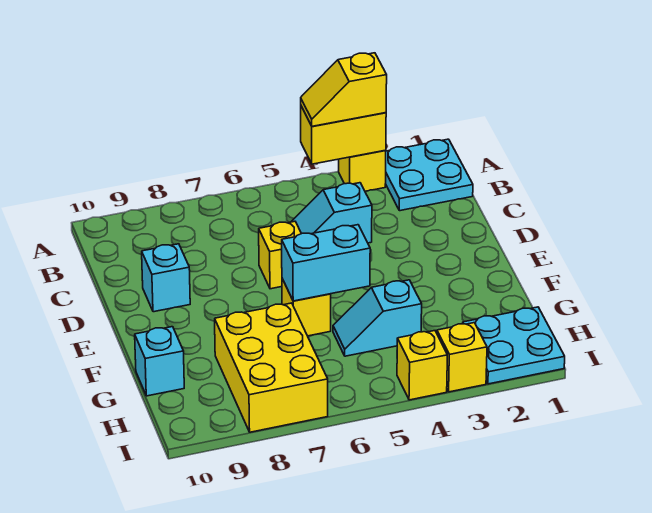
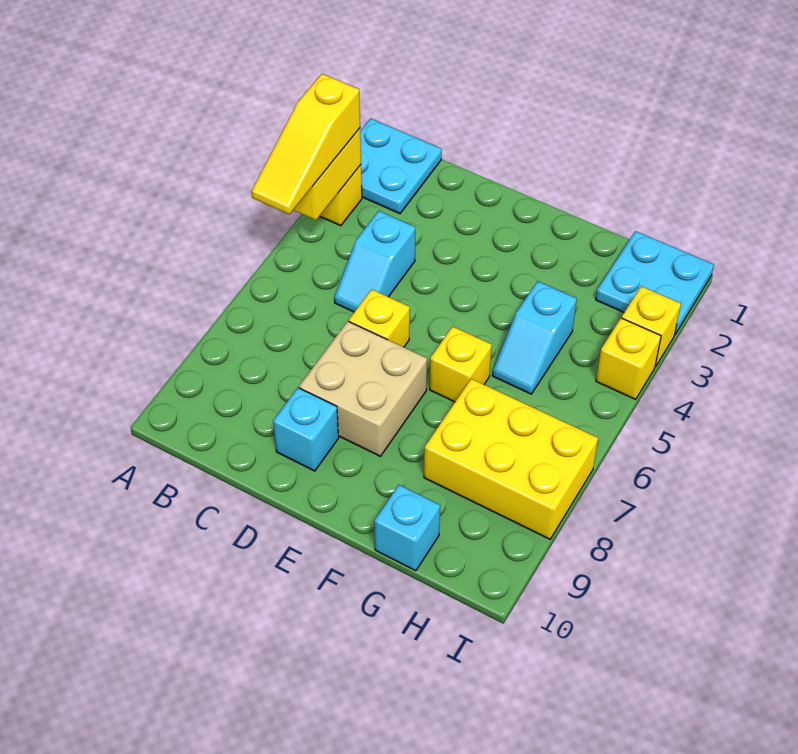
yellow slope A3:A4 level 3 top 3 -> yellow slope A3:A5 level 3 top 3
none -> tan brick D7:E8 level 1
cyan brick F5:F6 level 2 -> none

